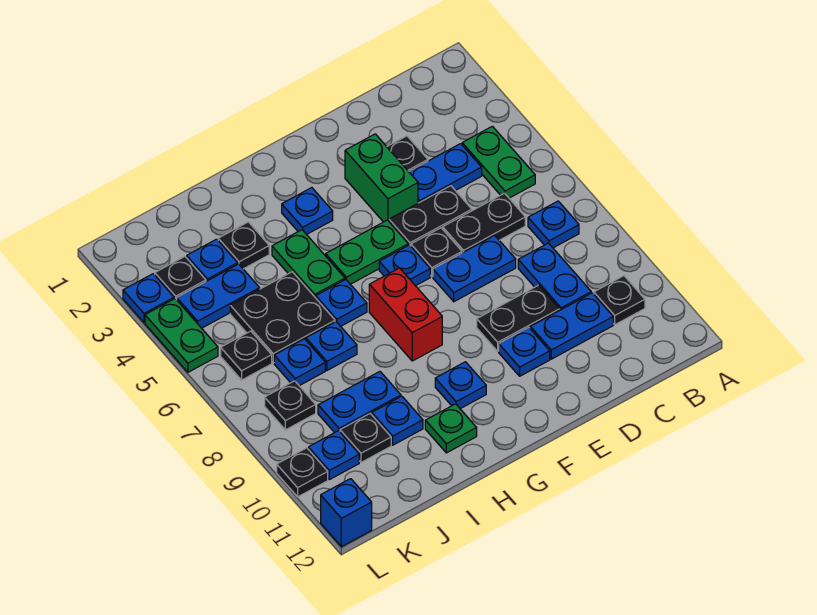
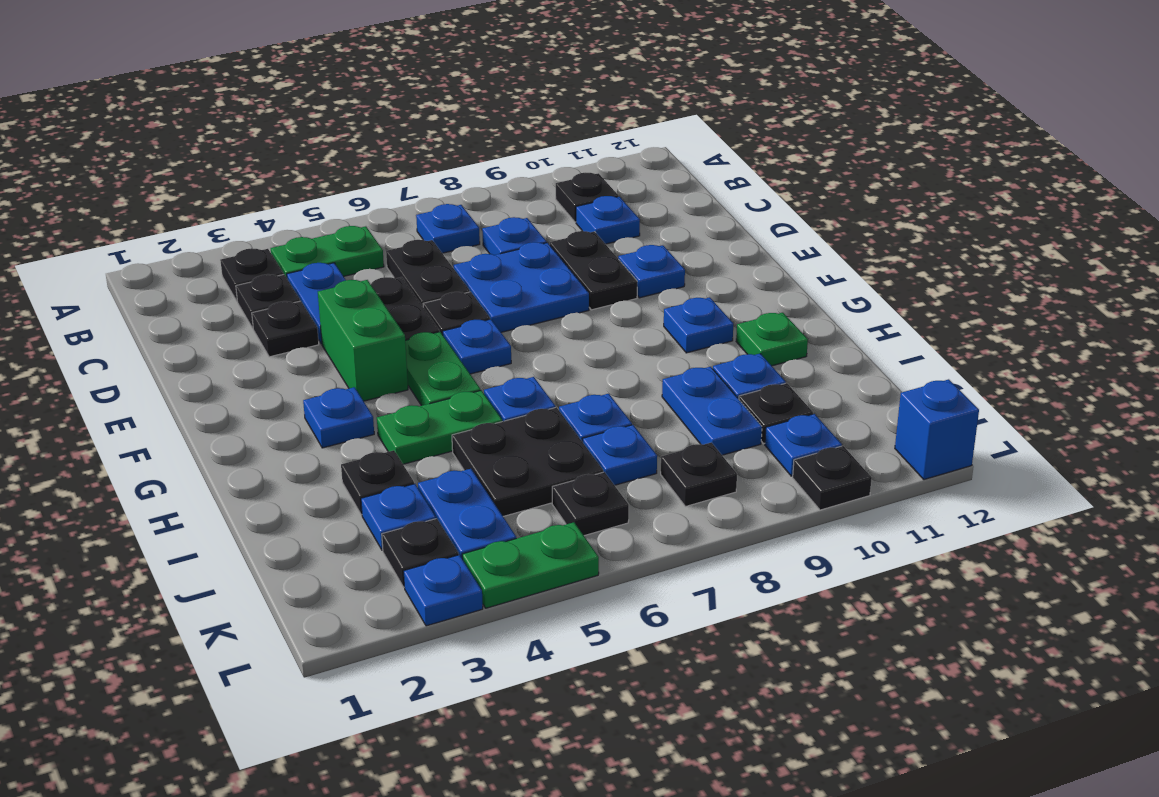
none -> black plate B3 level 1
none -> black plate C3 level 1
blue plate C8:C9 level 1 -> blue plate C8 level 1
blue plate C10:D10 level 1 -> blue plate C10 level 1
blue plate D7:E7 level 1 -> blue plate D7:E8 level 1
green brick E3:E4 level 1 -> green brick E4:F4 level 1
red brick G7:G8 level 1 -> none

